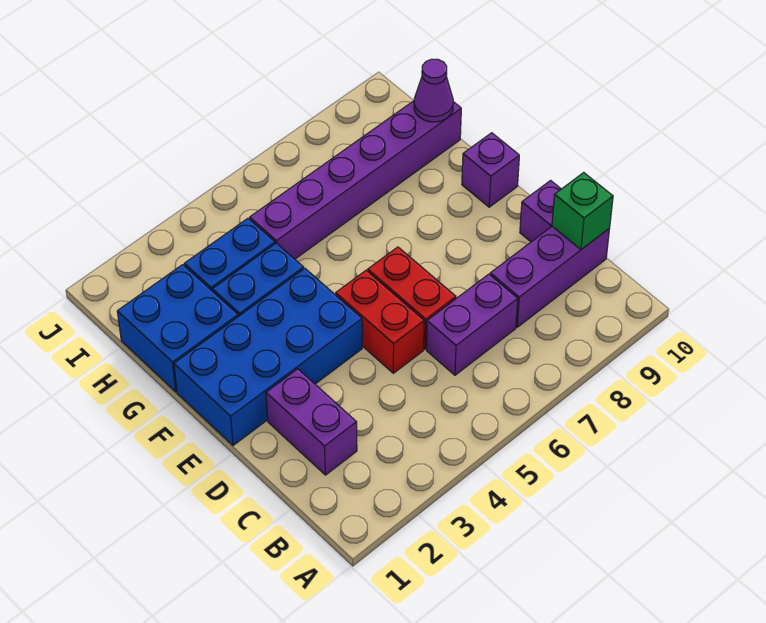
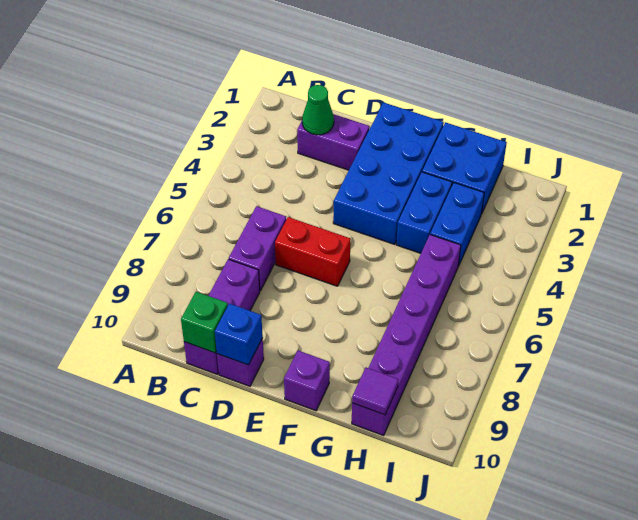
none -> green cone C2 level 2
red brick D5:E5 level 1 -> none
none -> blue brick D10 level 2
purple cone H10 level 2 -> purple tile H10 level 2

